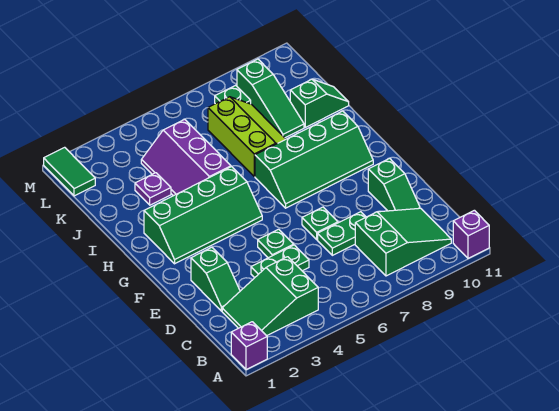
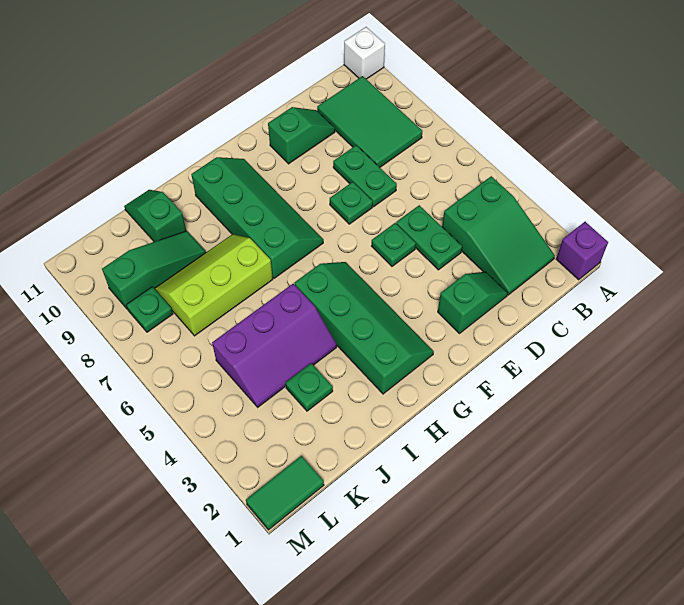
purple brick A11 level 1 -> white brick A11 level 1
green slope B8:C10 level 1 top 8 -> green tile B8:C10 level 1
purple plate J3 level 1 -> green plate J3 level 1

